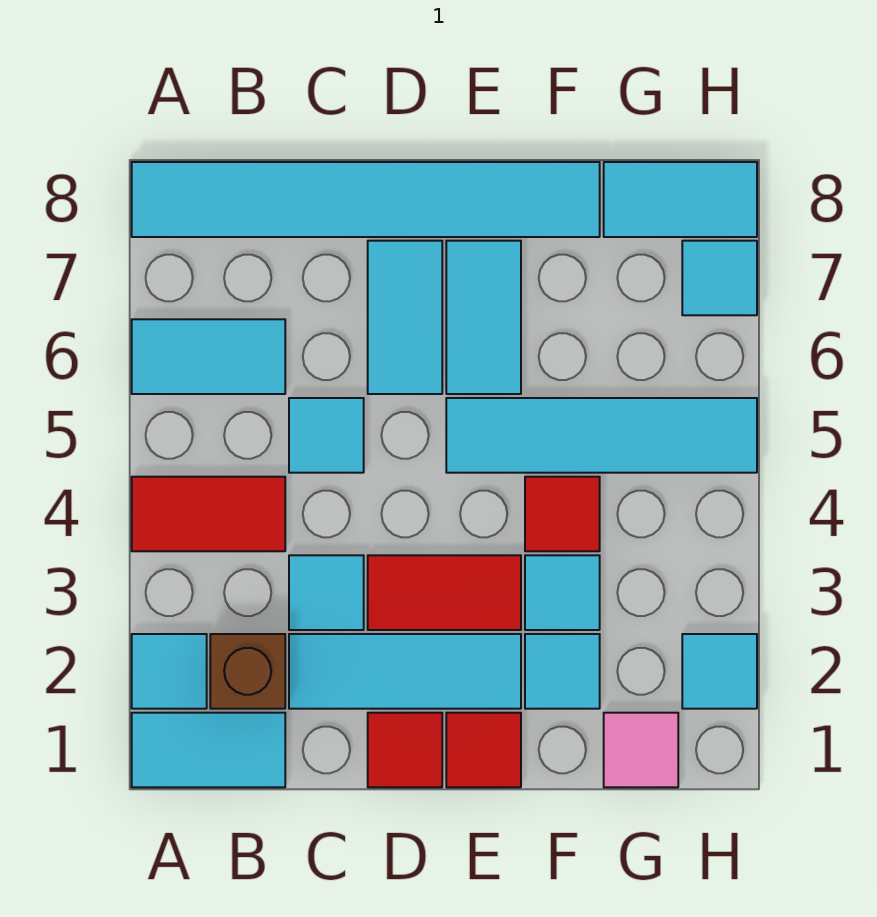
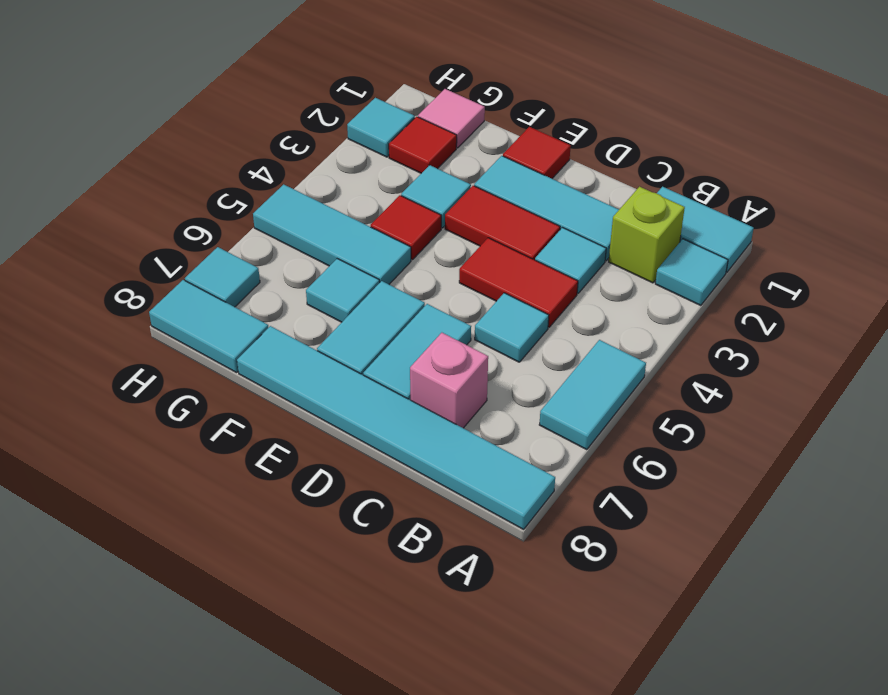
red tile A4:B4 level 1 -> red tile C4:D4 level 1
cyan tile A6:B6 level 1 -> cyan tile A5:A6 level 1
brown brick B2 level 1 -> lime brick B2 level 1
none -> pink brick C7 level 1
red tile D1 level 1 -> red tile G2 level 1
cyan tile E5:H5 level 1 -> cyan tile F5:H5 level 1
cyan tile F2 level 1 -> cyan tile F6 level 1

